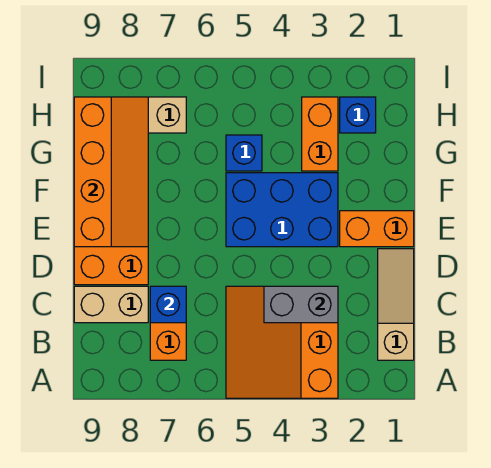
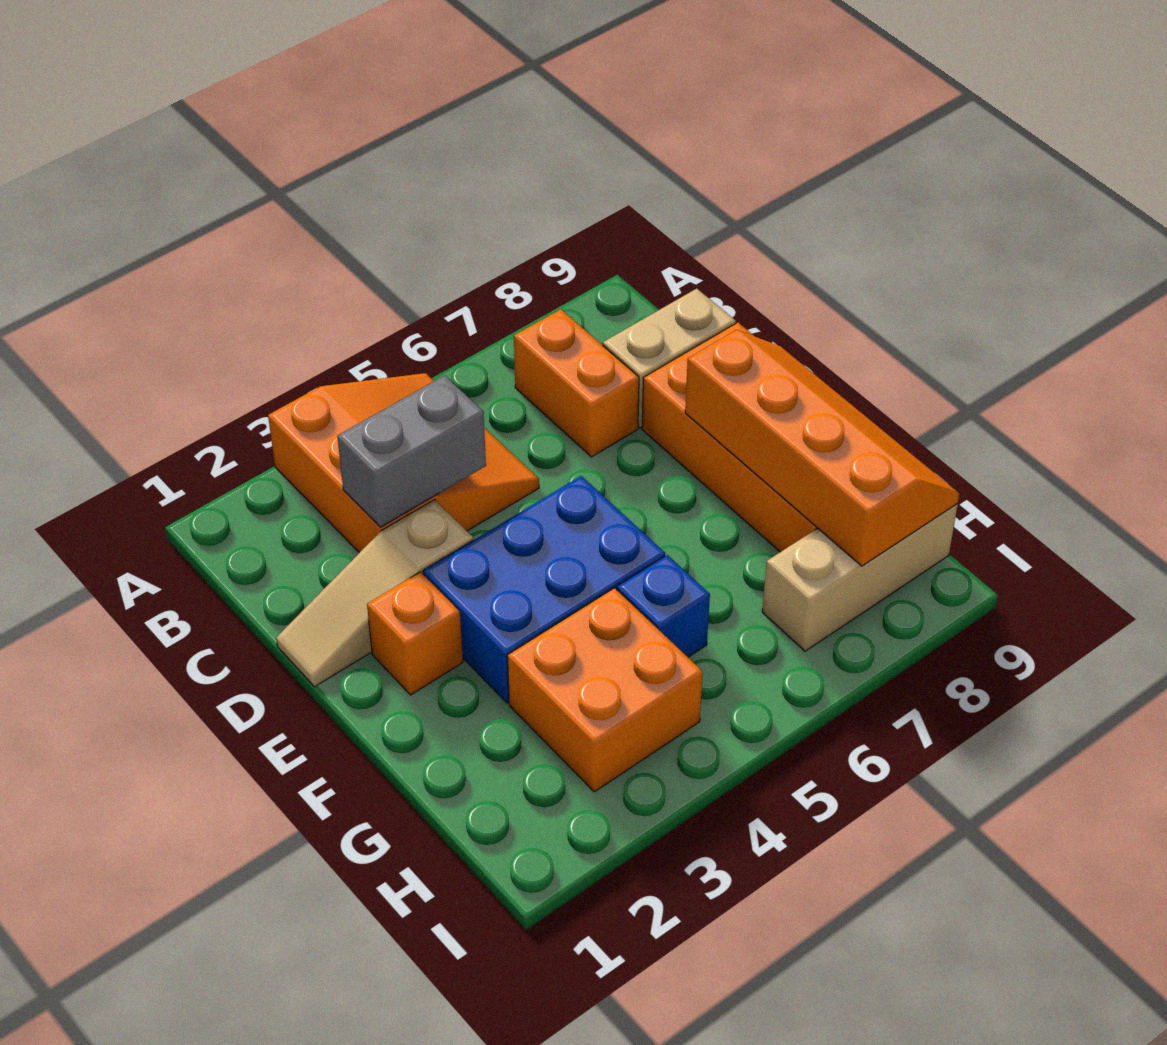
tan slope B1:D1 level 1 top B -> tan slope D1:D3 level 1 top 3
blue brick C7 level 2 -> none
orange brick E1:E2 level 1 -> orange brick E2 level 1
orange slope E8:H9 level 2 top 9 -> orange slope E8:H9 level 2 top 8
orange brick G3:H3 level 1 -> orange brick G3:H4 level 1
blue brick H2 level 1 -> none

